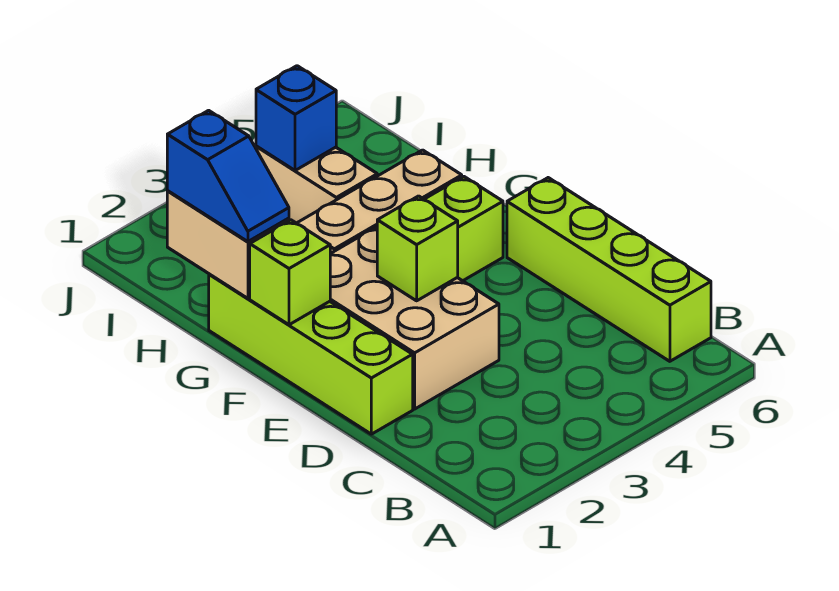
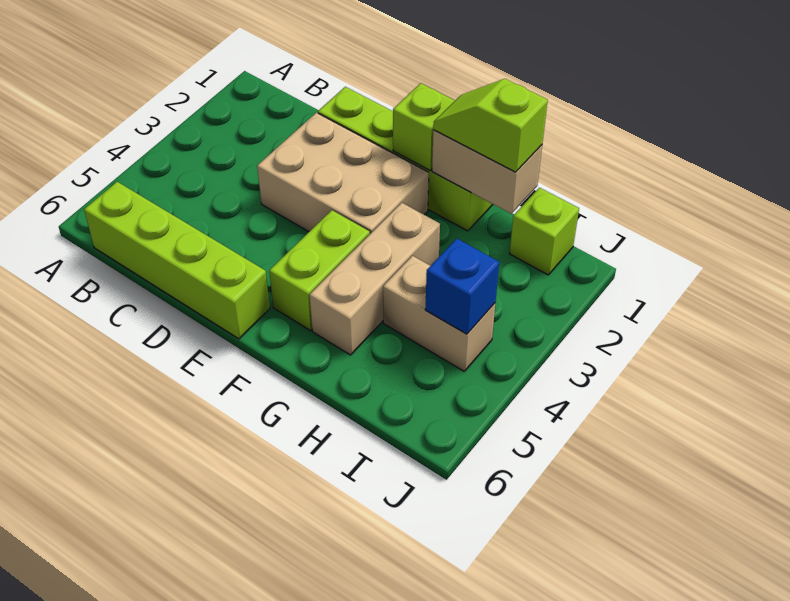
lime brick E3 level 2 -> lime brick I1 level 1
blue slope G1:H1 level 3 top H -> lime slope G1:H1 level 3 top H

